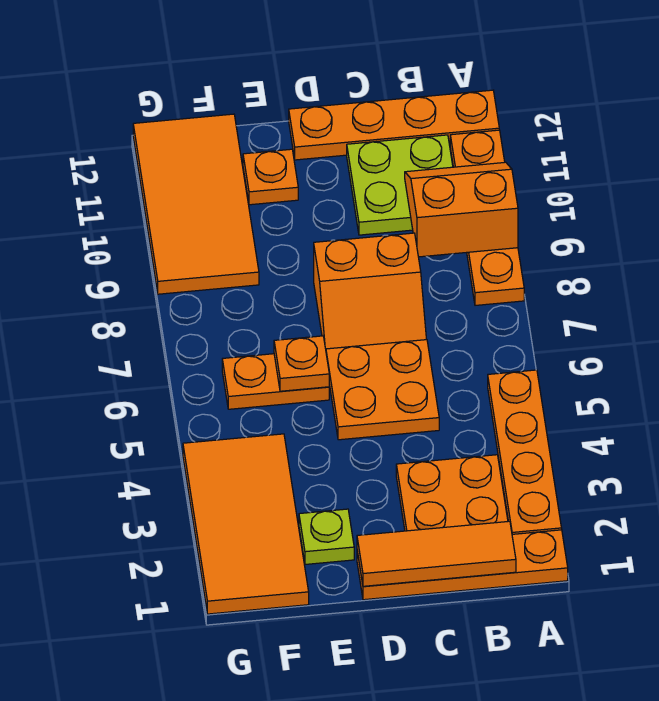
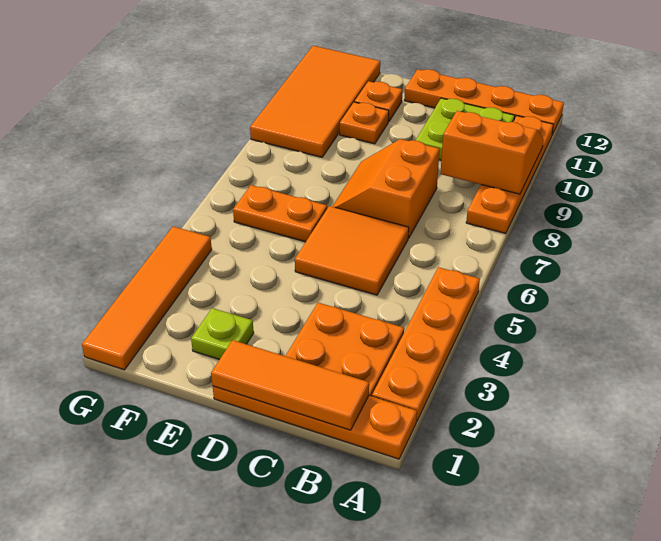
orange plate C5:D6 level 1 -> orange tile C5:D6 level 1
orange slope C7:D8 level 1 top 8 -> orange slope C7:D8 level 1 top C
orange plate E6 level 2 -> orange plate E10 level 1
orange tile F1:G4 level 1 -> orange tile G1:G4 level 1

